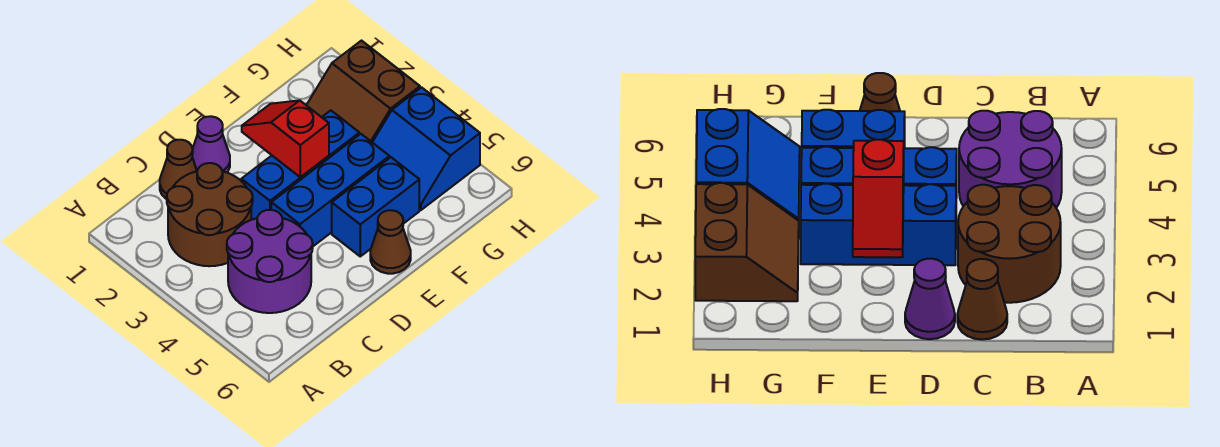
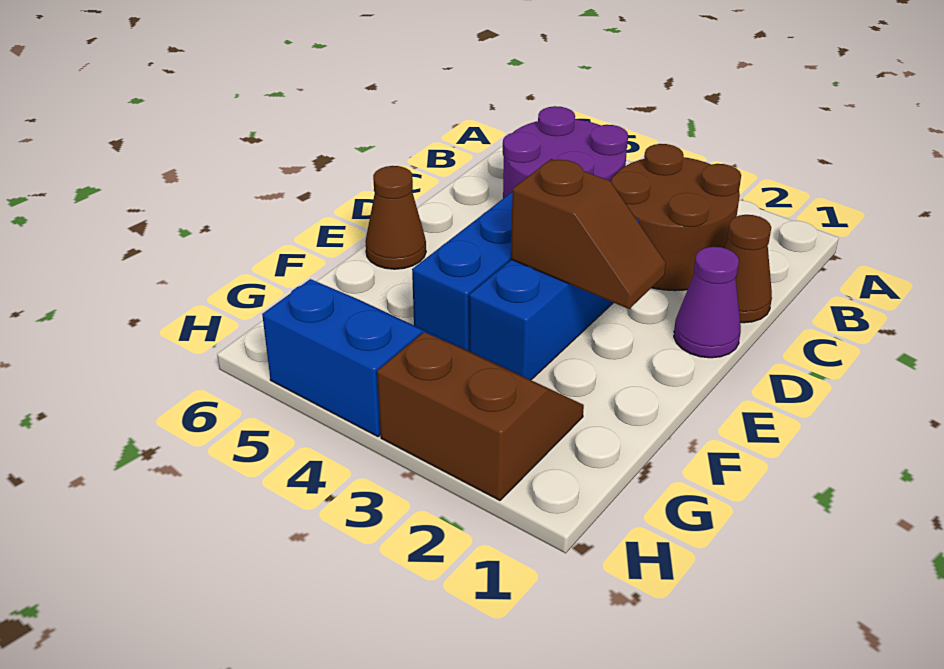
red slope E2:E3 level 2 top 3 -> brown slope E2:E3 level 2 top 3
blue brick E5:F5 level 1 -> none

